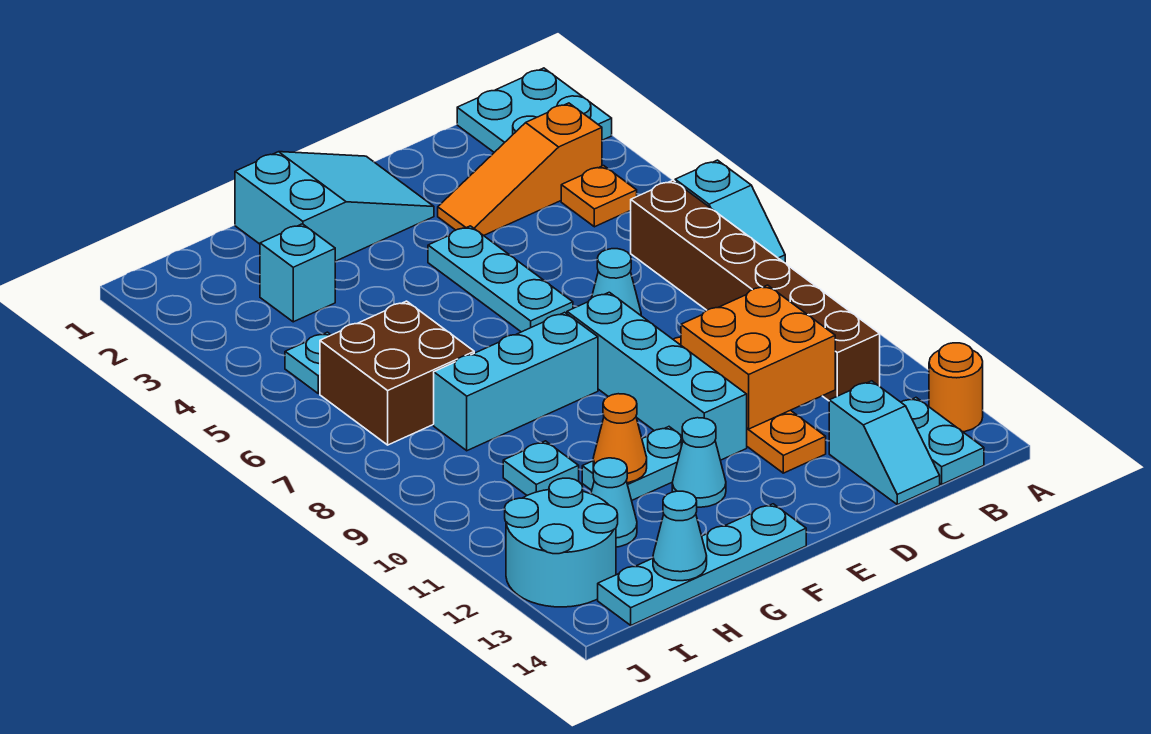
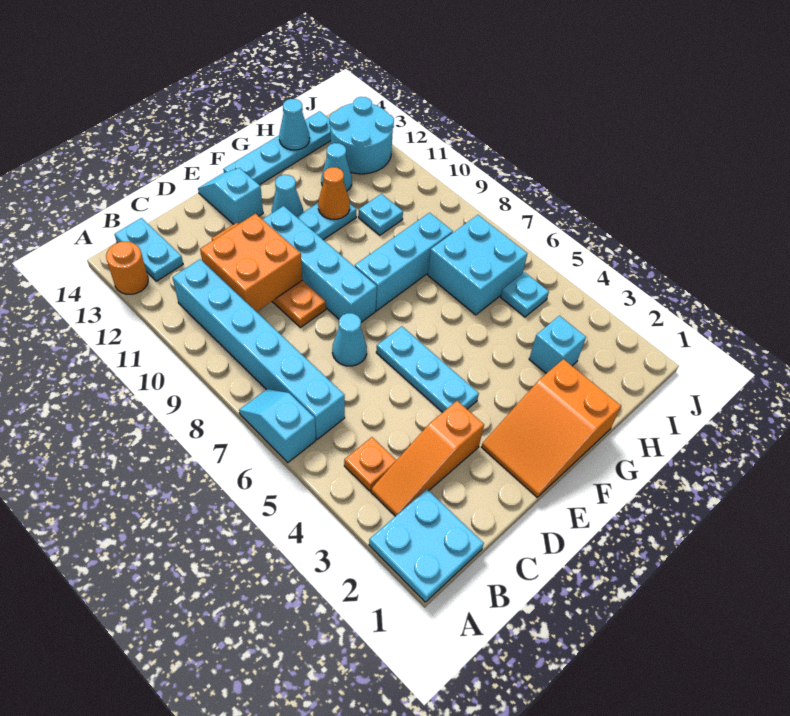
orange slope B3:D3 level 1 top B -> orange slope B3:D3 level 1 top D
brown brick B6:B11 level 1 -> cyan brick B6:B11 level 1
cyan slope C13:C14 level 1 top 13 -> cyan slope E13:E14 level 1 top 13
cyan slope E1:G2 level 1 top G -> orange slope E1:G2 level 1 top G
brown brick H6:I7 level 1 -> cyan brick H6:I7 level 1

